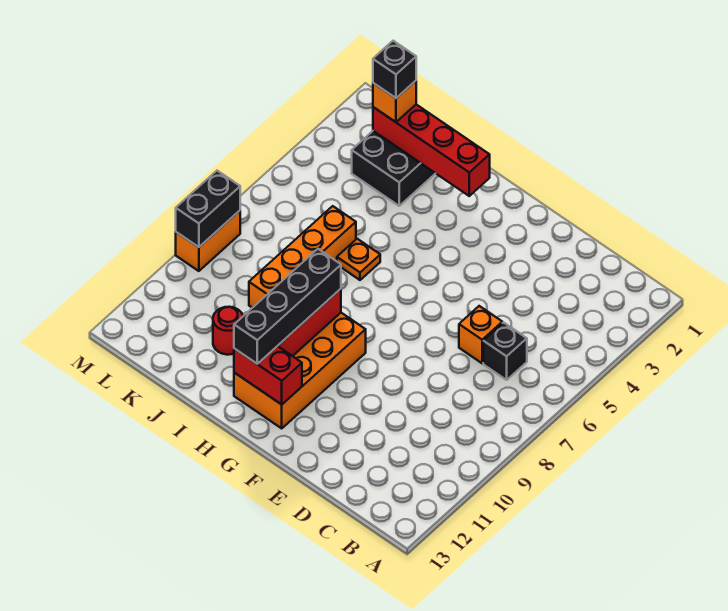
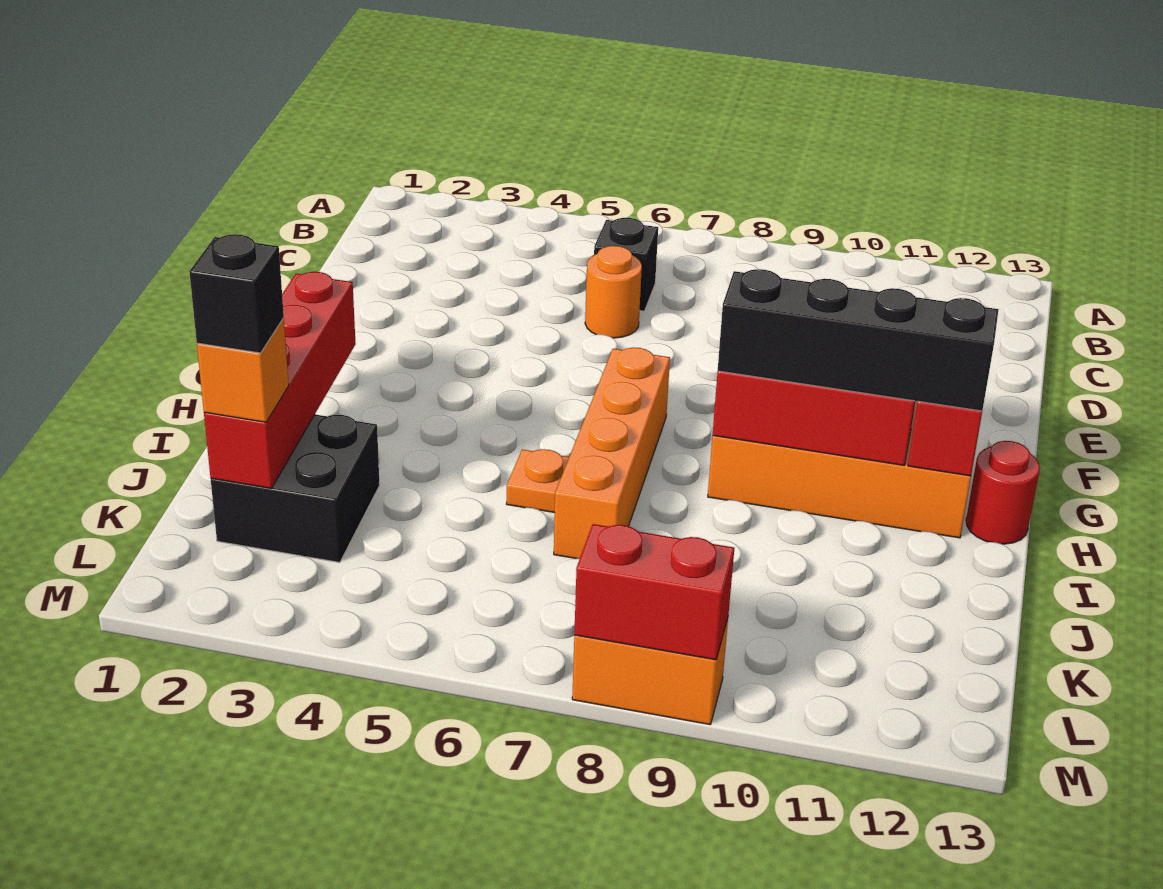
orange brick D6 level 1 -> orange round brick D6 level 1
orange brick J6:J9 level 1 -> orange brick G7:J7 level 1
red round brick J11 level 1 -> red round brick H13 level 1
black brick M8:M9 level 2 -> red brick M8:M9 level 2

